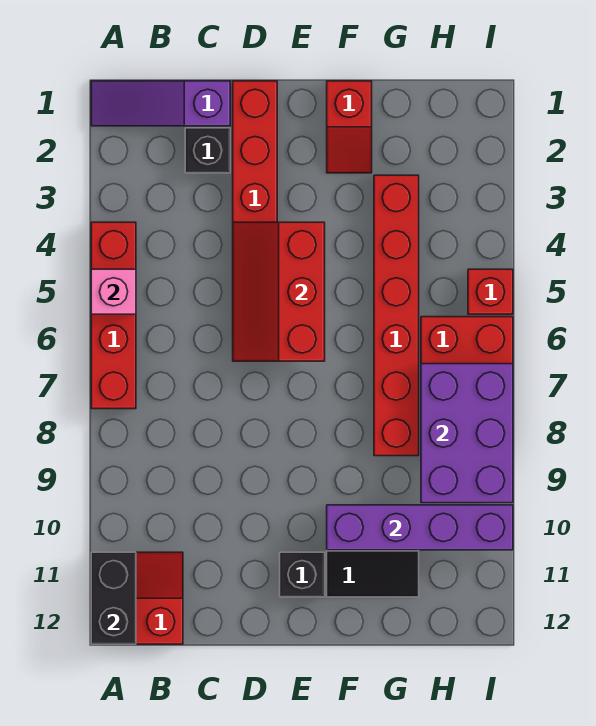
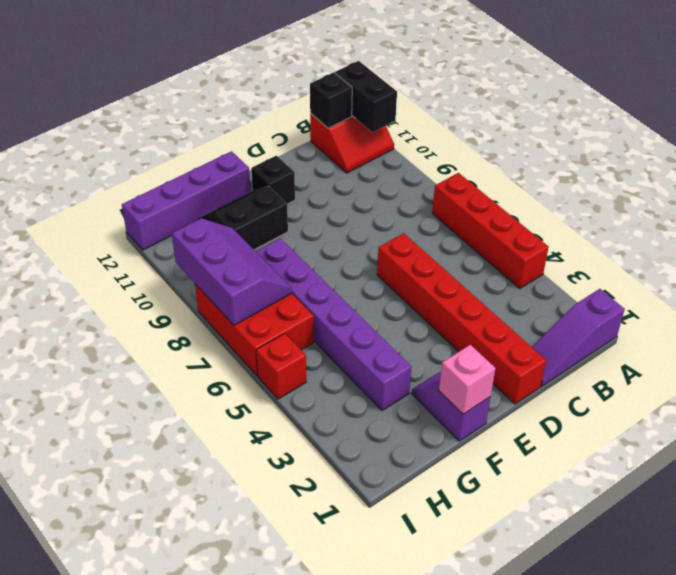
purple slope A1:C1 level 1 top C -> purple slope A1:C1 level 1 top A
pink brick A5 level 2 -> pink brick F1 level 2
black brick C2 level 1 -> black brick B12 level 2
red slope D4:E6 level 2 top E -> none
red slope F1:F2 level 1 top 1 -> purple slope F1:F2 level 1 top 1
purple brick F10:I10 level 2 -> purple brick F12:I12 level 1
red brick G3:G8 level 1 -> purple brick G3:G8 level 1
purple brick H7:I9 level 2 -> purple slope H7:I9 level 2 top I

